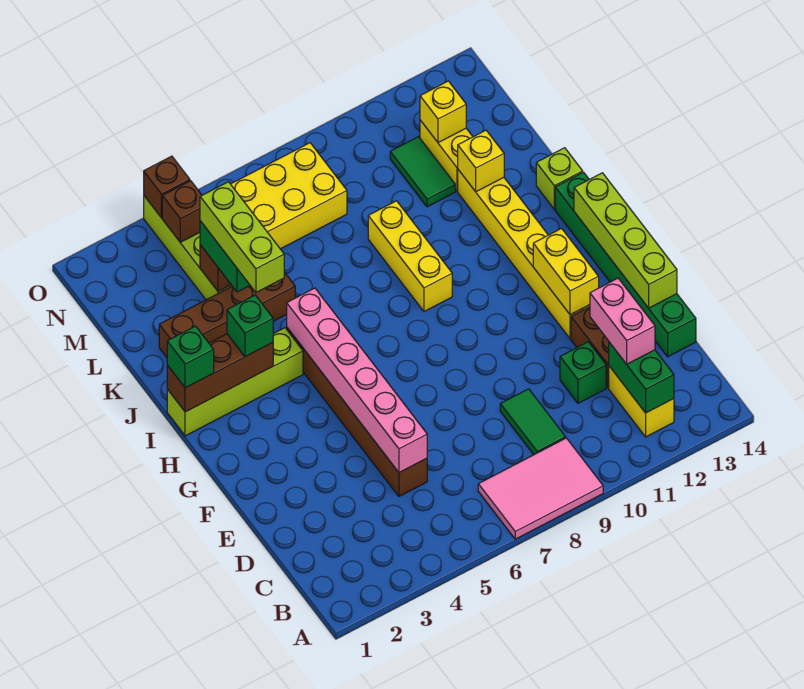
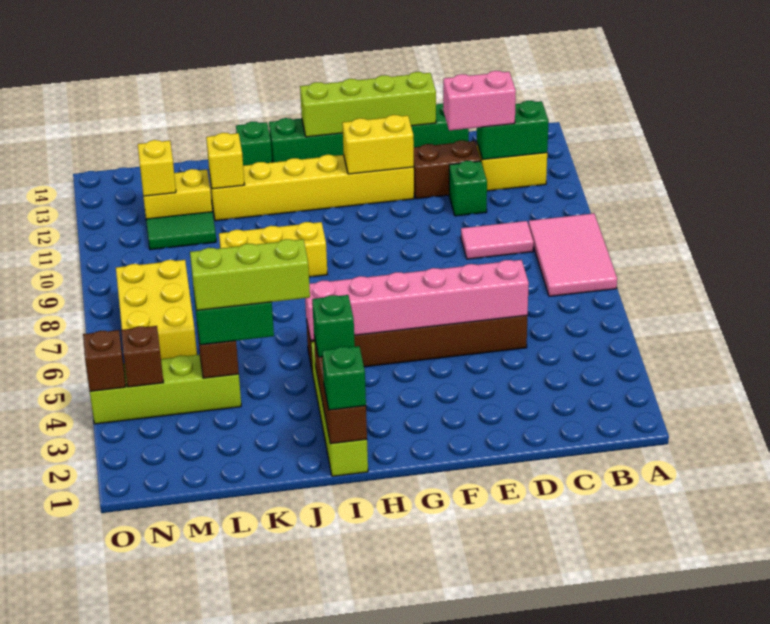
green tile C9:D9 level 1 -> pink tile C9:D9 level 1
lime brick J14 level 1 -> green brick J14 level 1
brown brick K2:K5 level 1 -> none

